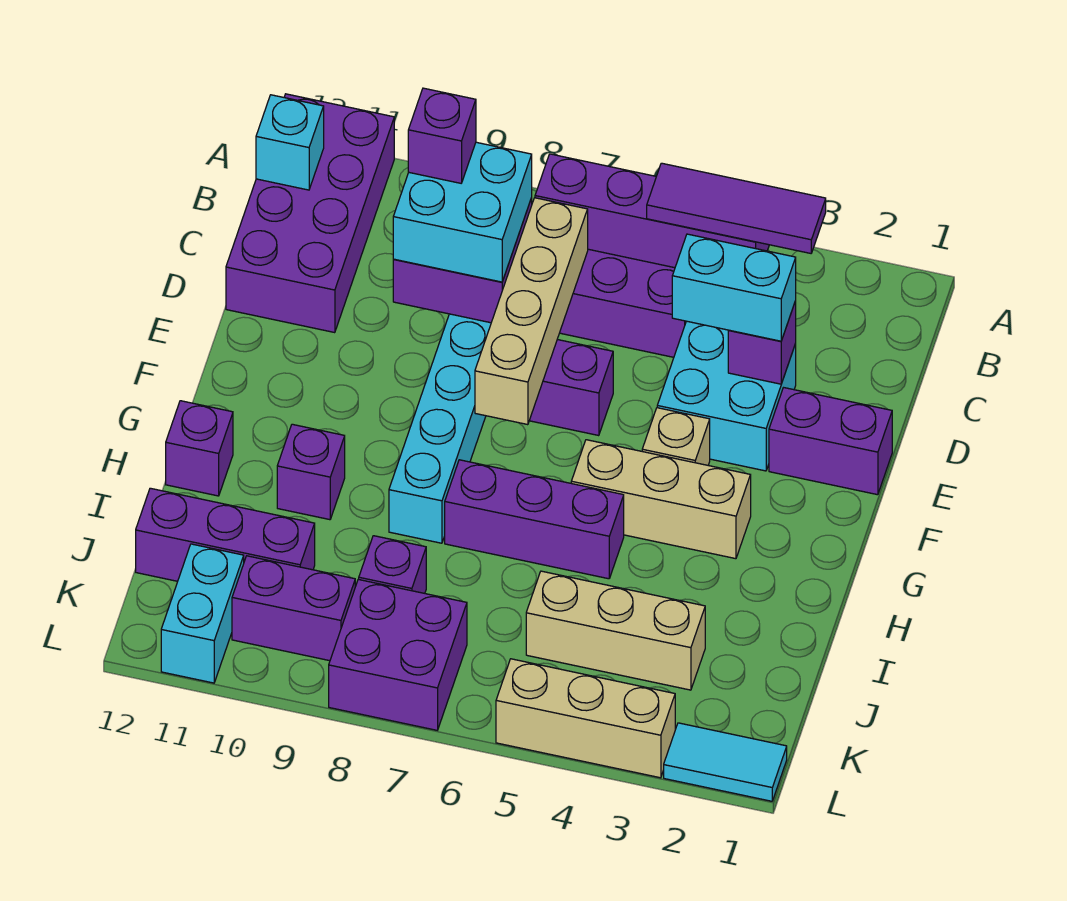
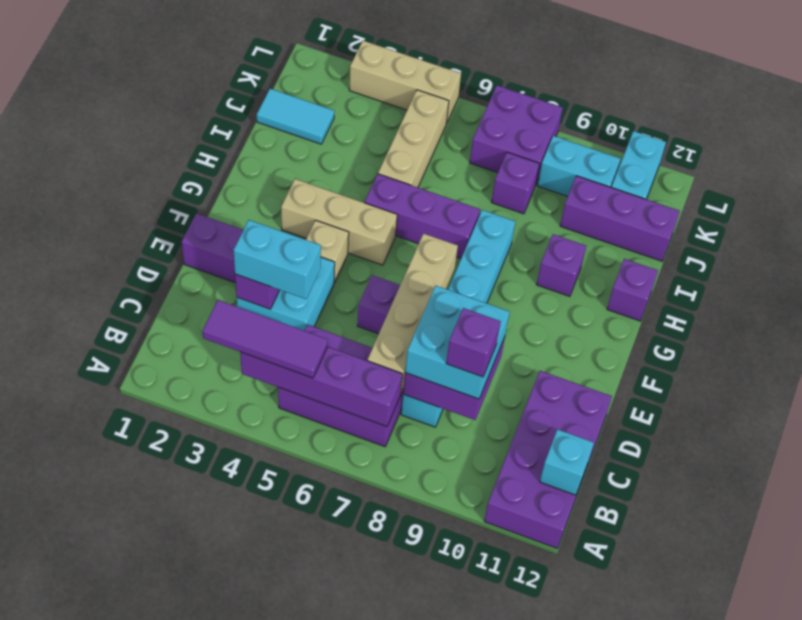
tan brick J3:J5 level 1 -> tan brick I5:K5 level 1
purple brick K9:K10 level 1 -> cyan brick K9:K10 level 1
cyan tile L1:L2 level 1 -> cyan tile J1:J2 level 1

